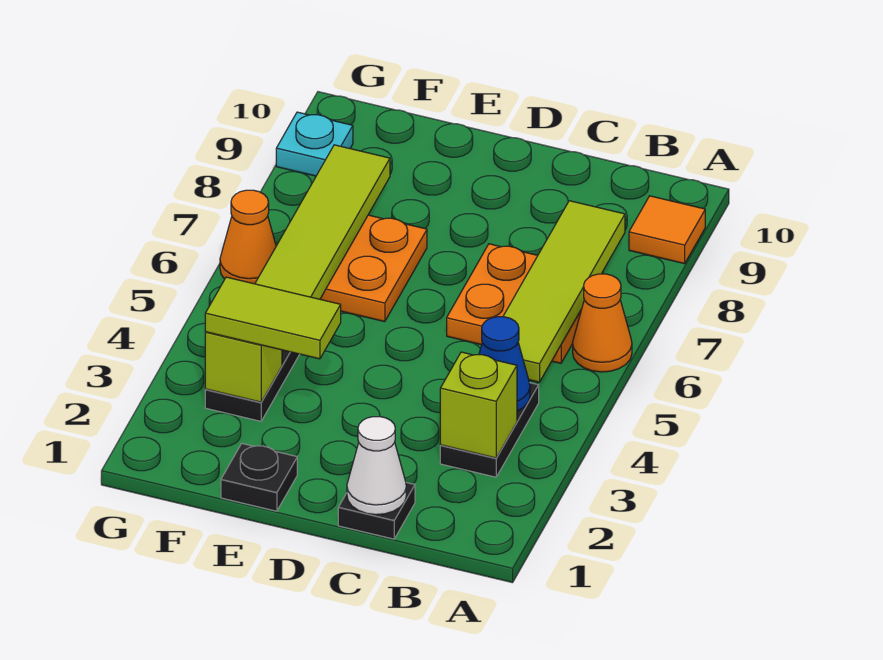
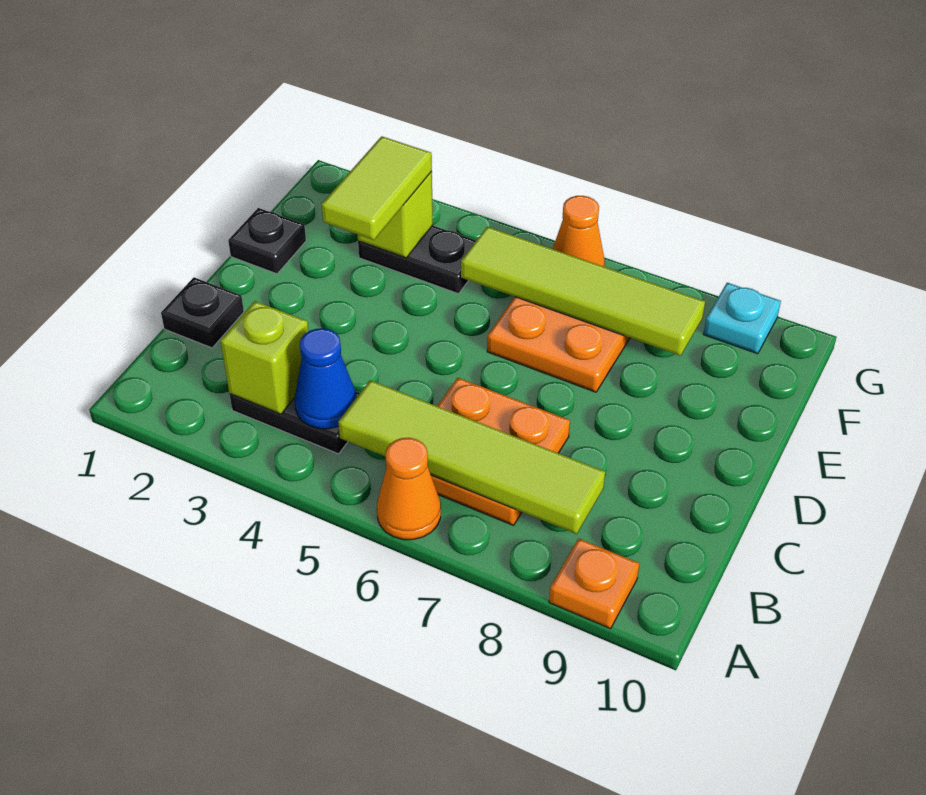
orange tile A9 level 1 -> orange plate A9 level 1
white cone C1 level 2 -> none

